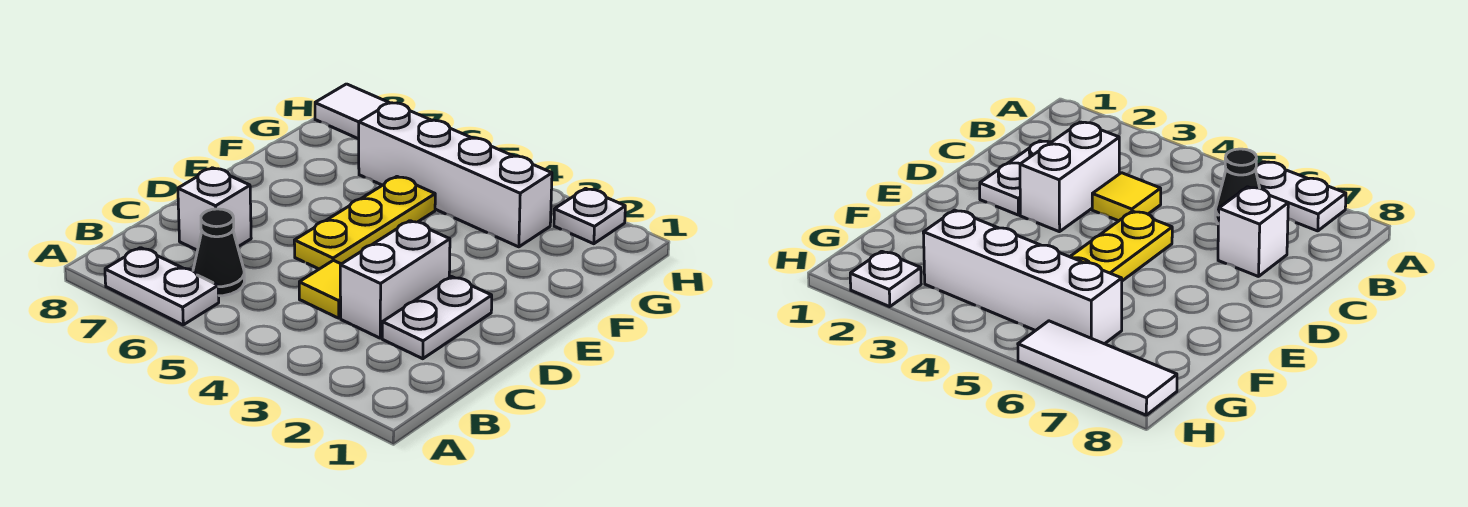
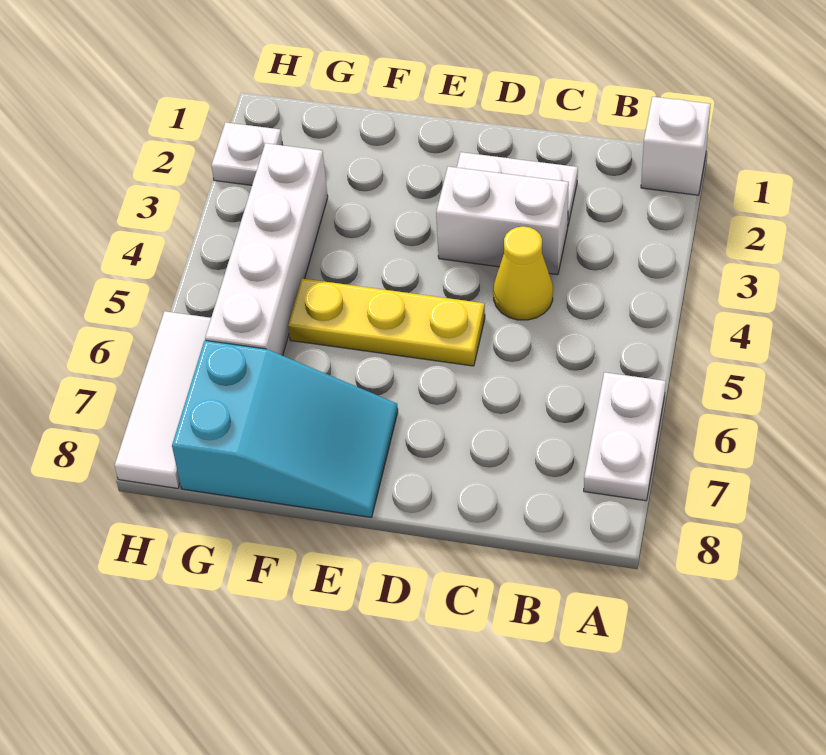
black cone B6 level 1 -> none
yellow tile C4 level 1 -> yellow cone C4 level 1
white brick C7 level 1 -> white brick A1 level 1
none -> cyan slope E7:G8 level 1 top G

